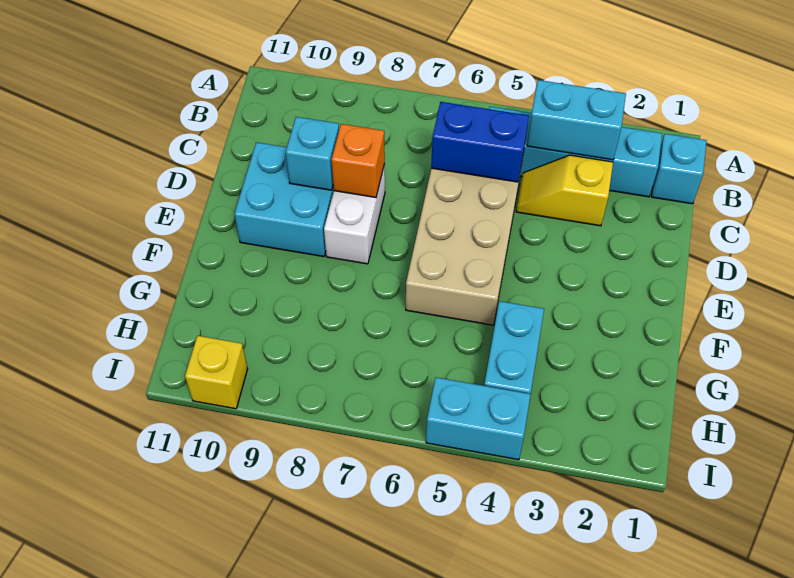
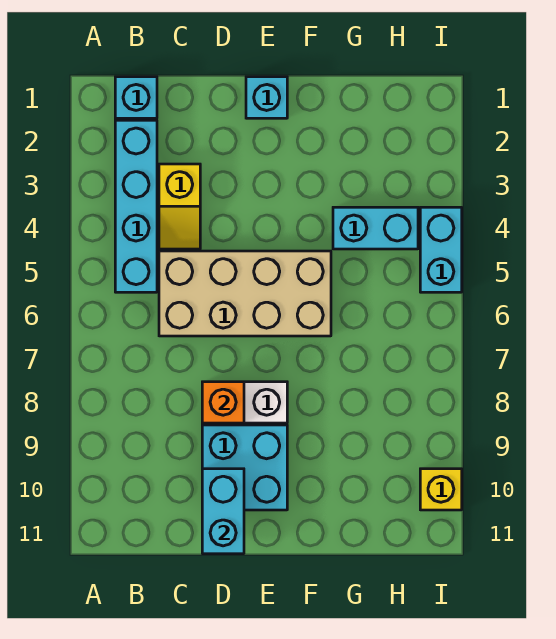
cyan brick B3:B4 level 2 -> cyan brick D10:D11 level 2
blue brick C5:C6 level 2 -> none
cyan brick D9 level 2 -> cyan brick E1 level 1

